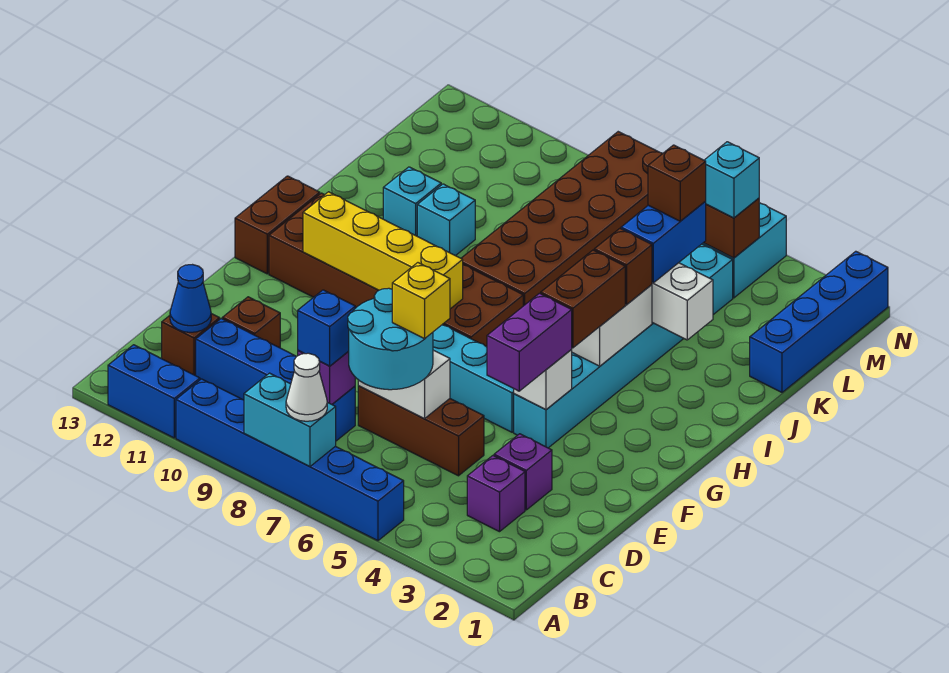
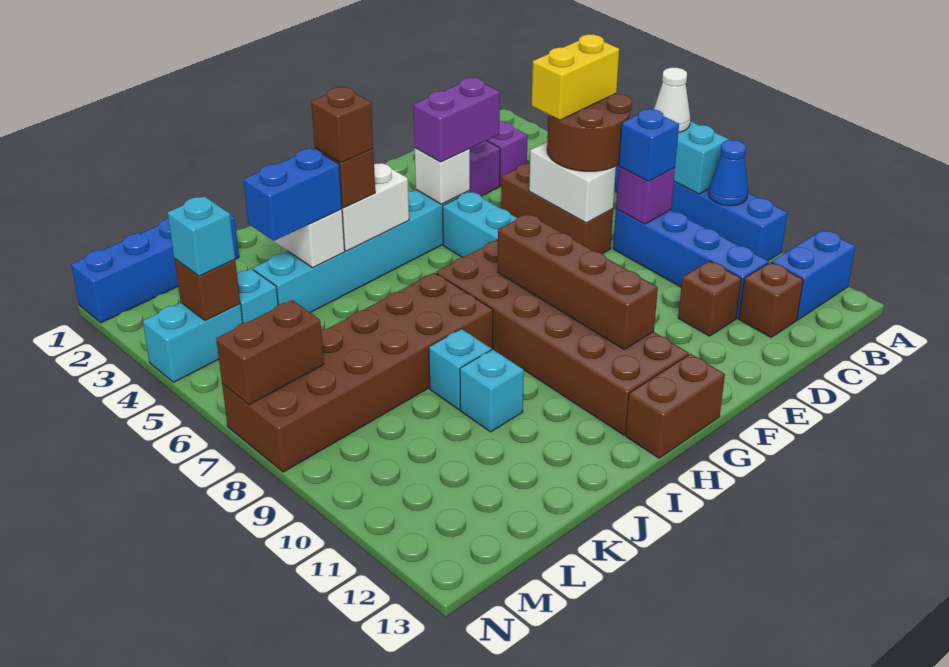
blue brick A11:A12 level 1 -> blue brick A12:B12 level 1
cyan round brick C6:D7 level 3 -> brown round brick C6:D7 level 3
blue cone C12 level 2 -> blue cone A9 level 2
yellow brick D6 level 4 -> yellow brick C6:D6 level 4
brown brick G4:H4 level 3 -> brown brick M7:N7 level 2
yellow brick G8:G11 level 2 -> brown brick G8:G11 level 2
cyan brick J11 level 1 -> cyan brick J9 level 1
brown brick K4 level 4 -> brown brick I4 level 4

